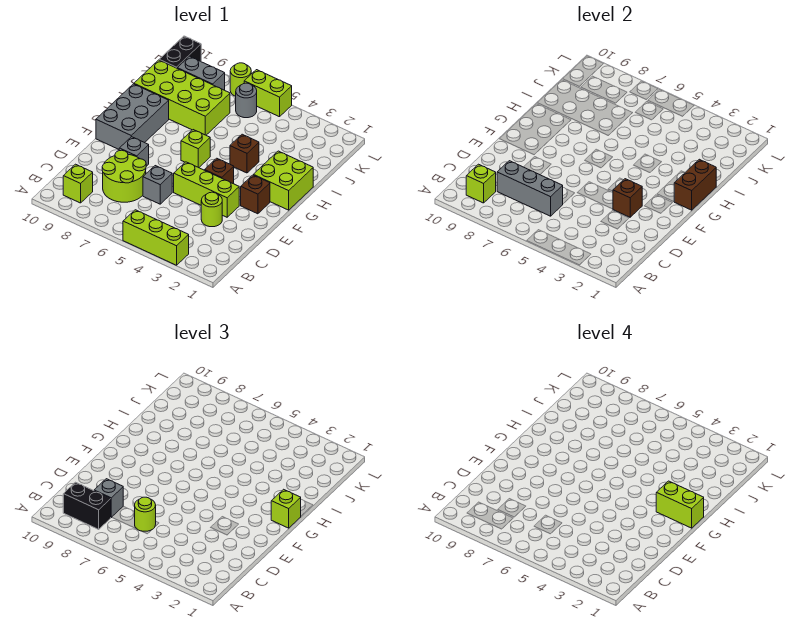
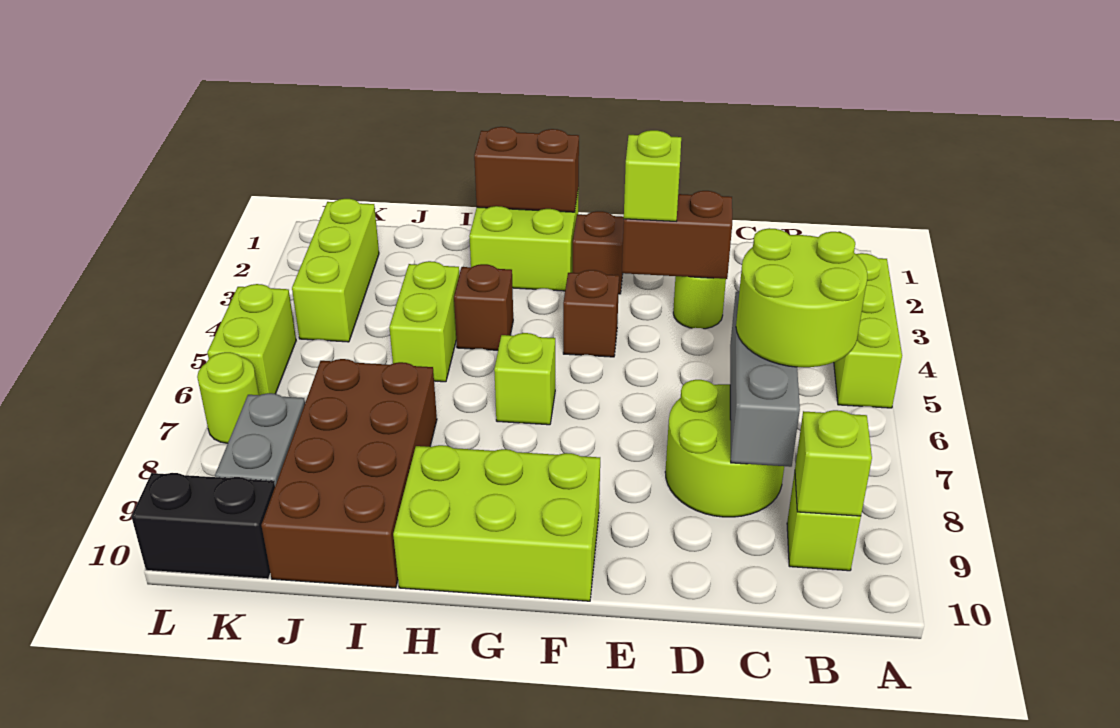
black brick B8:B9 level 3 -> none
lime round brick C6 level 3 -> lime round brick B6:C7 level 3
grey brick C8 level 3 -> none
grey brick D6 level 1 -> none
lime brick E3:E5 level 1 -> lime brick K2:K4 level 1
brown brick E3 level 2 -> brown brick D3:E3 level 2
grey brick E8 level 1 -> none
grey brick F9:H10 level 1 -> lime brick F9:H10 level 1
lime brick G1 level 3 -> lime brick E3 level 3
lime brick G1:G2 level 4 -> lime brick I4:I5 level 1
lime brick I7:J10 level 1 -> brown brick I7:J10 level 1
grey round brick K6 level 1 -> none

